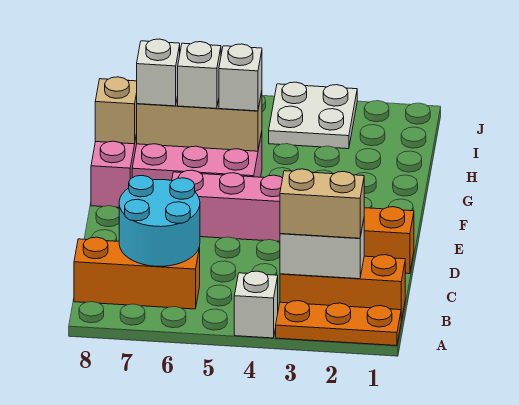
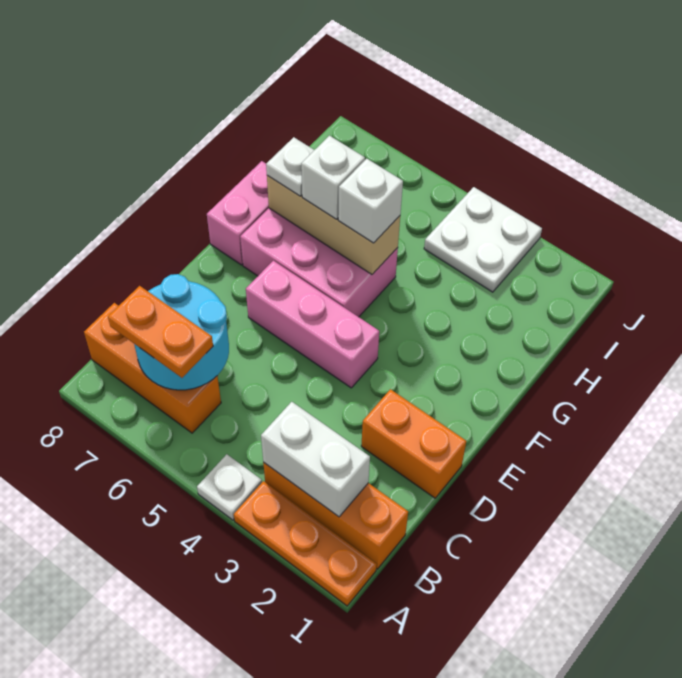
white brick A4 level 1 -> white plate A4 level 1
tan brick B2:B3 level 3 -> none
none -> orange plate B6:B7 level 3
white brick G7 level 3 -> white plate G7 level 3
tan brick G8 level 2 -> none

